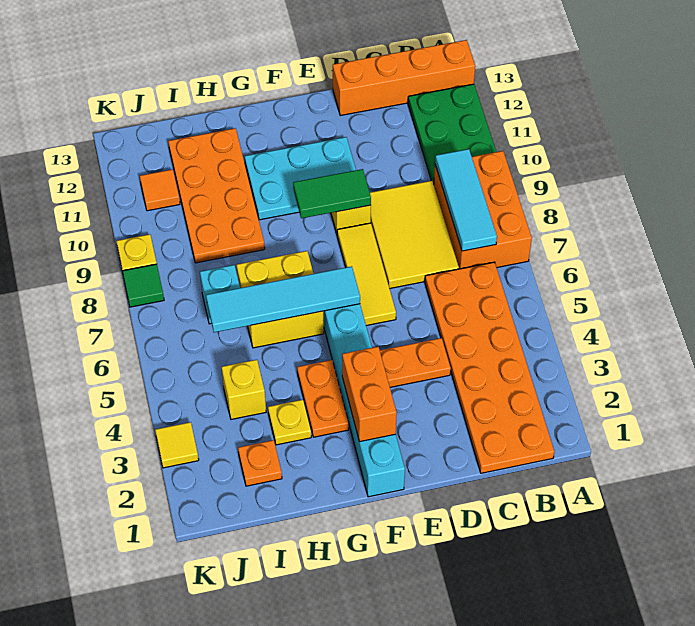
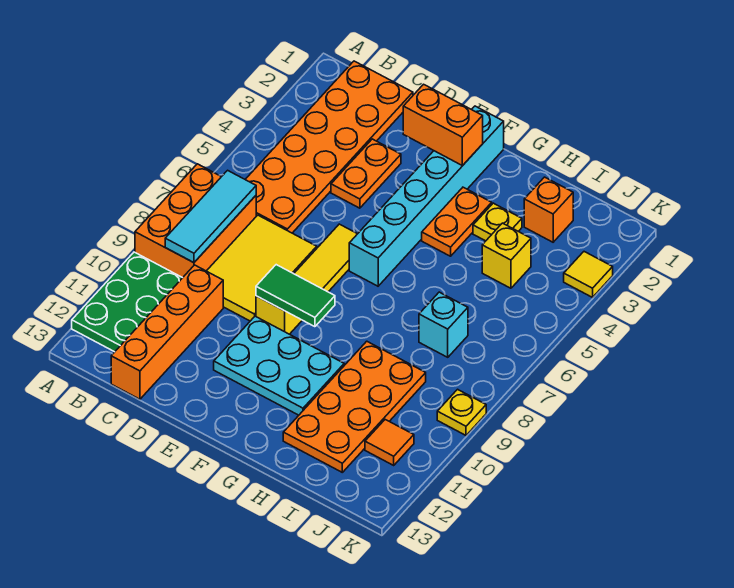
orange brick A13:D13 level 1 -> orange brick C10:C13 level 1
orange plate D4:E4 level 1 -> orange plate D3:D4 level 1
orange brick F2:F3 level 2 -> orange brick E2:F2 level 2
cyan tile F6:I6 level 2 -> none
yellow brick G6:H7 level 1 -> none
orange plate I2 level 1 -> orange brick I2 level 1
green tile K8 level 1 -> none

